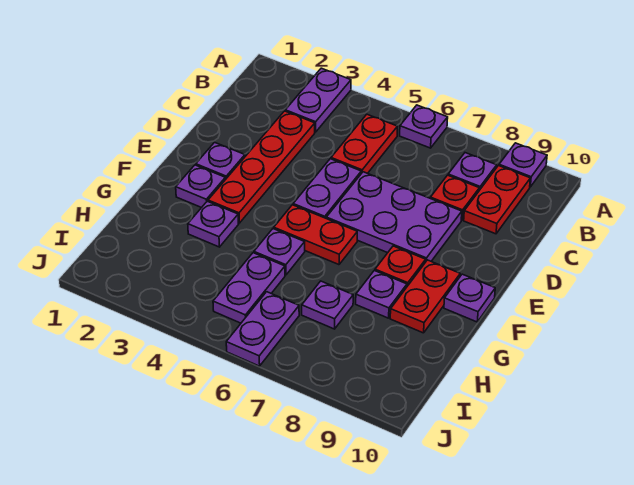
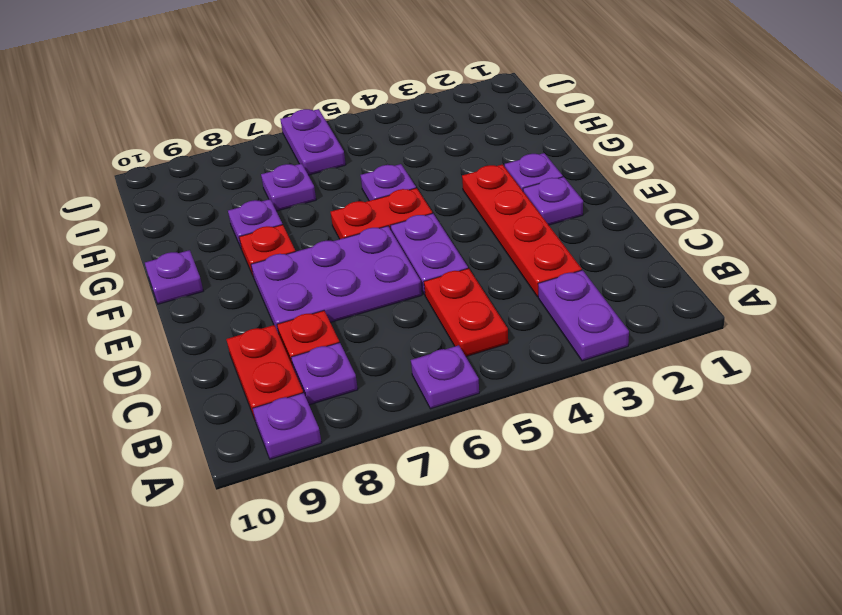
red plate F9:G9 level 1 -> none
purple plate G3 level 1 -> none
purple plate H5:I5 level 1 -> none

